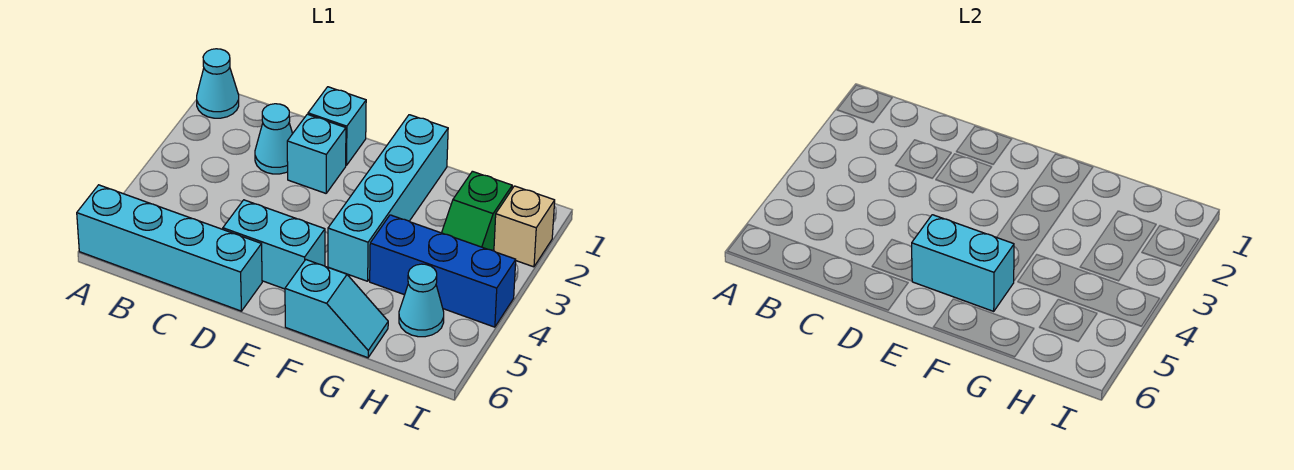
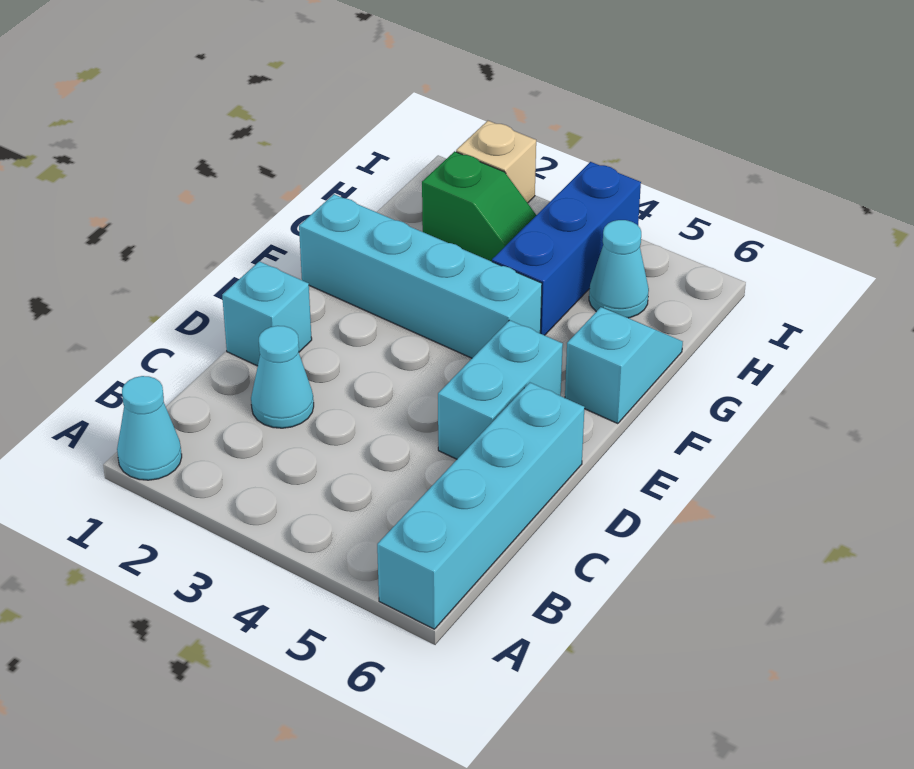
cyan brick D2 level 1 -> none
cyan brick E5:F5 level 2 -> none

